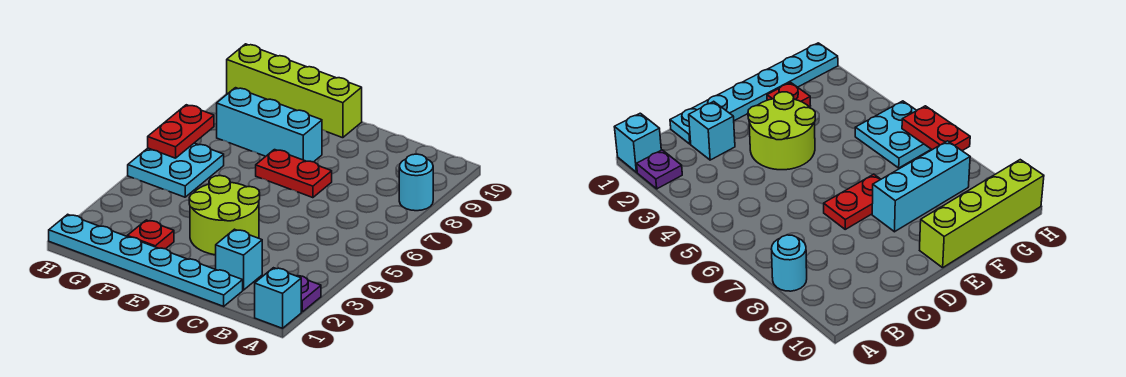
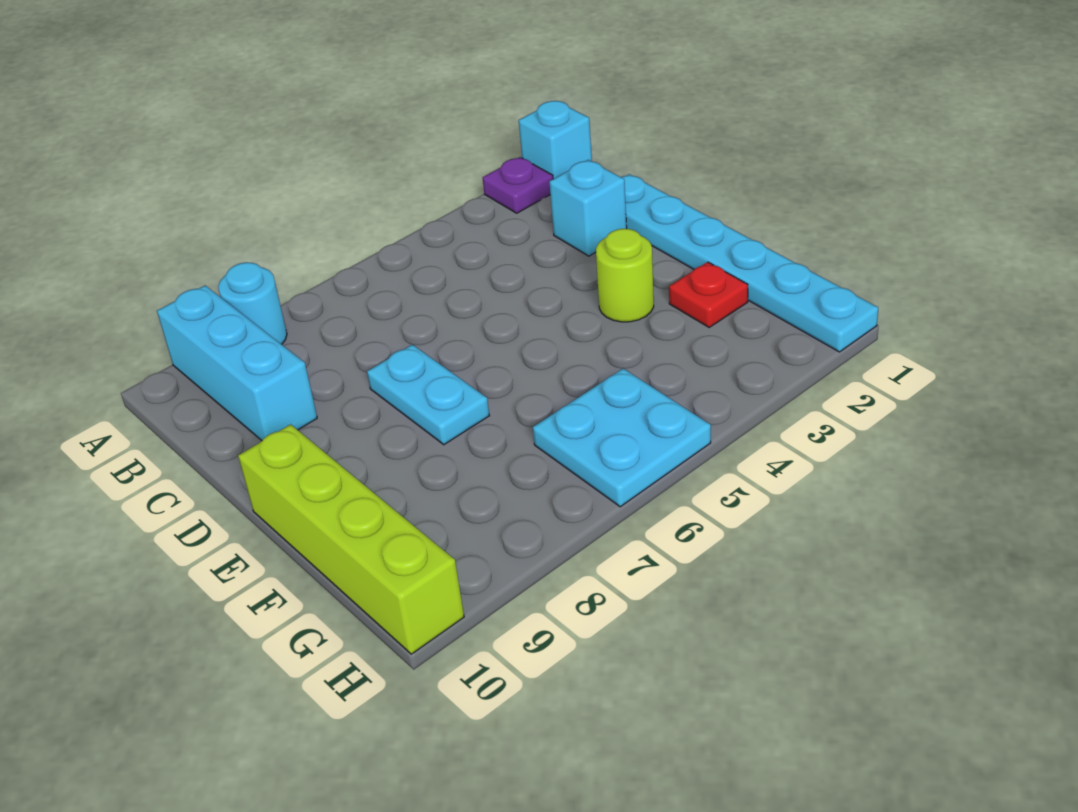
lime round brick D3:E4 level 1 -> lime round brick E3 level 1
red plate D7:E7 level 1 -> cyan plate D7:E7 level 1
cyan brick E8:G8 level 1 -> cyan brick A9:C9 level 1
red plate H6:H7 level 2 -> none

